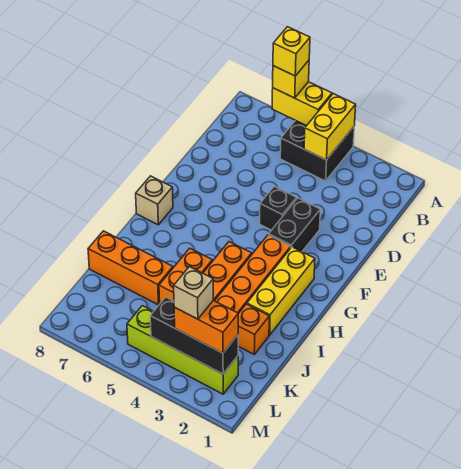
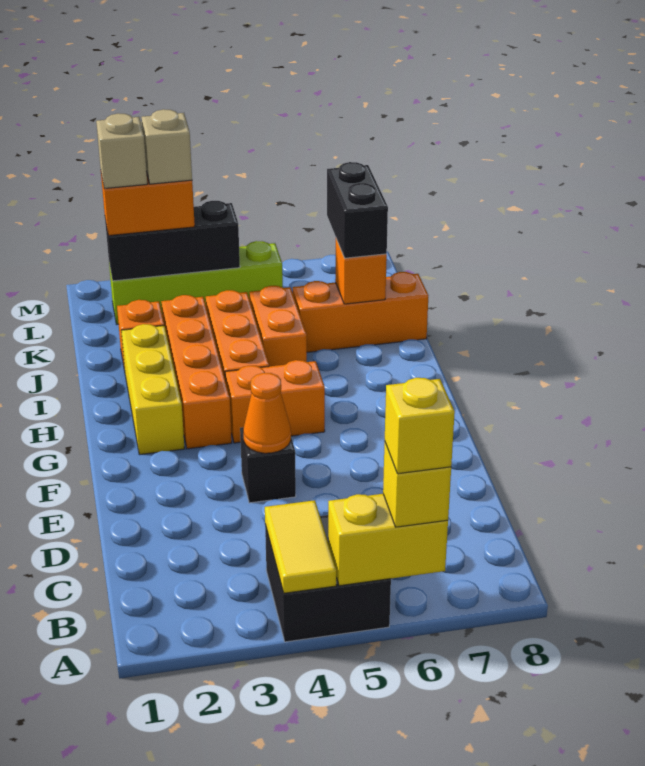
yellow brick A4:B4 level 2 -> yellow tile A4:B4 level 2
black brick E3:F3 level 1 -> black brick J7:K7 level 3
none -> orange cone E4 level 2
none -> orange brick G4:G5 level 1
tan brick G8 level 1 -> tan brick L2 level 4
none -> orange brick J7 level 2

